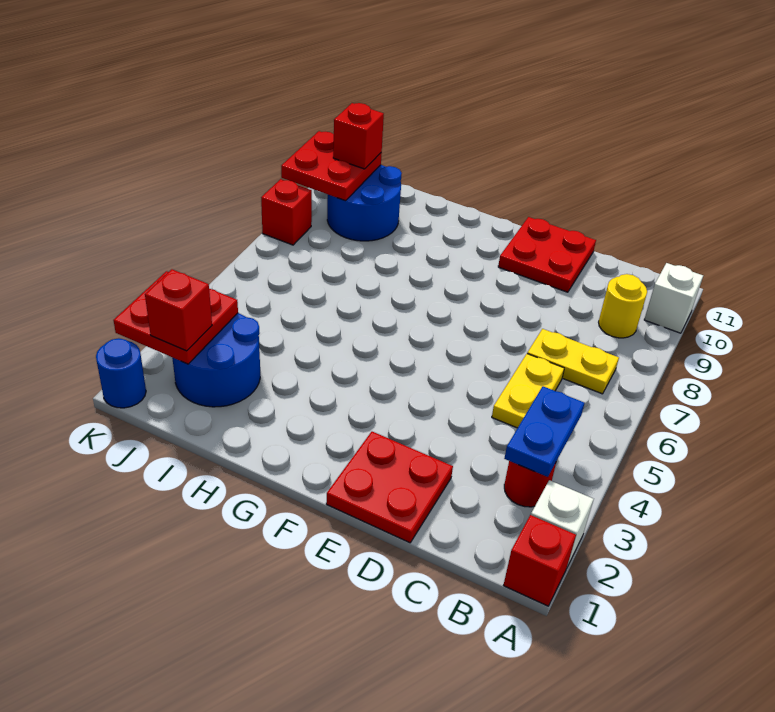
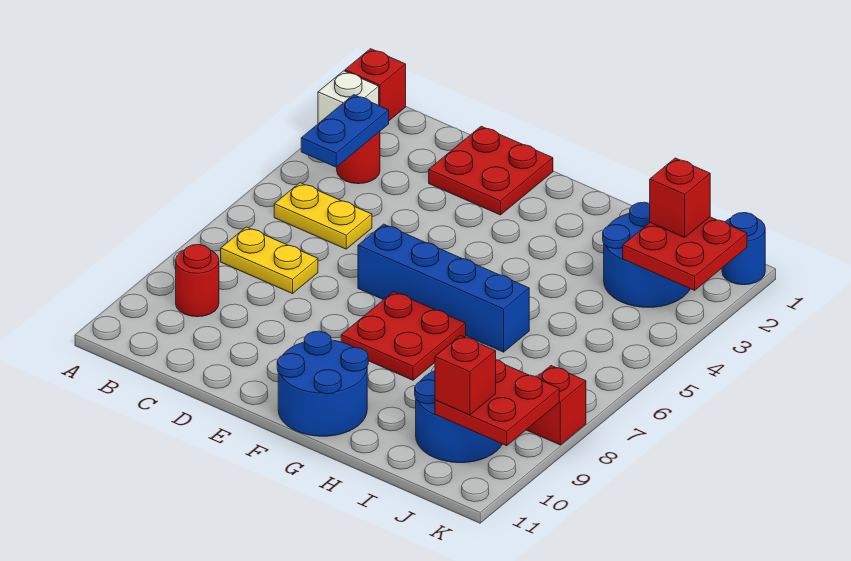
white brick A10 level 1 -> none
yellow round brick B9 level 1 -> red round brick B9 level 1
yellow plate C5:C6 level 1 -> yellow plate B5:C5 level 1
red plate D10:E11 level 1 -> red plate F7:G8 level 1
none -> blue brick E6:H6 level 1
none -> blue round brick F10:G11 level 1

